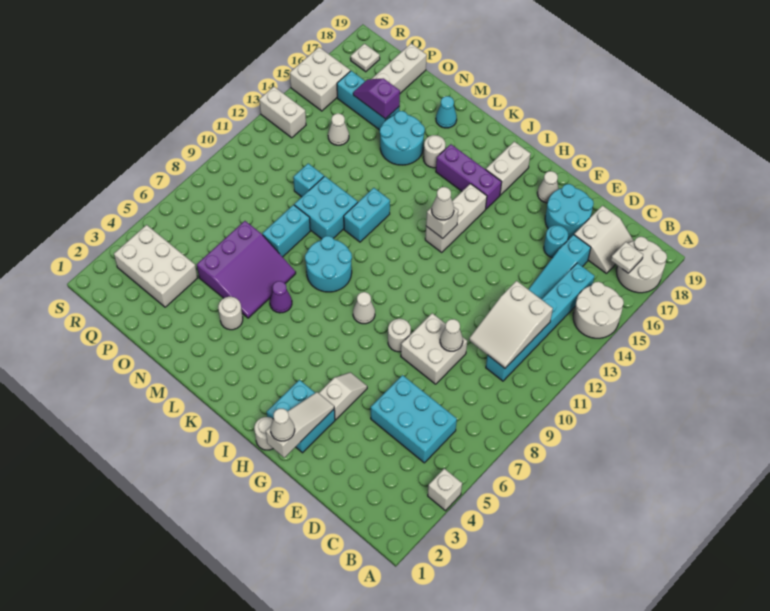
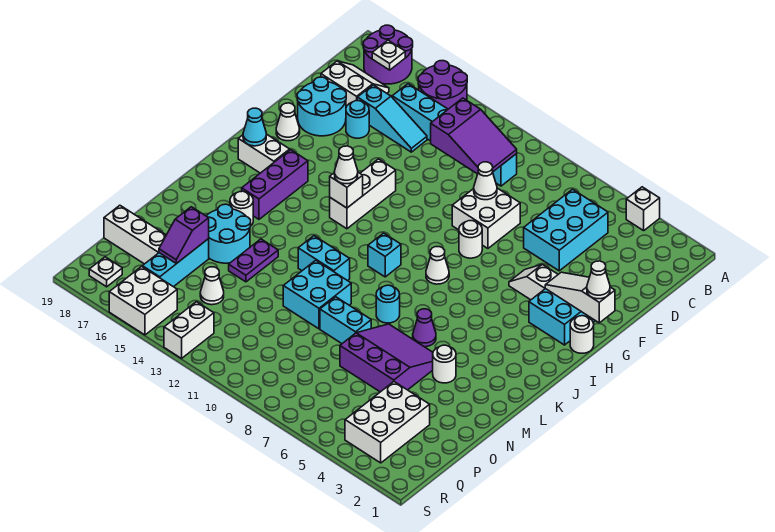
white round brick A14:B15 level 1 -> purple round brick A14:B15 level 1
white round brick A17:B18 level 1 -> purple round brick A17:B18 level 1
white slope C10:D12 level 2 top 12 -> purple slope C10:D12 level 2 top 12
white brick I13:I15 level 1 -> white brick G13:I13 level 1
cyan round brick K8:L9 level 1 -> cyan round brick L8 level 1
none -> purple plate M14:N14 level 1
cyan cone M18 level 1 -> cyan cone I18 level 2
cyan brick O11 level 1 -> cyan brick J10 level 1

